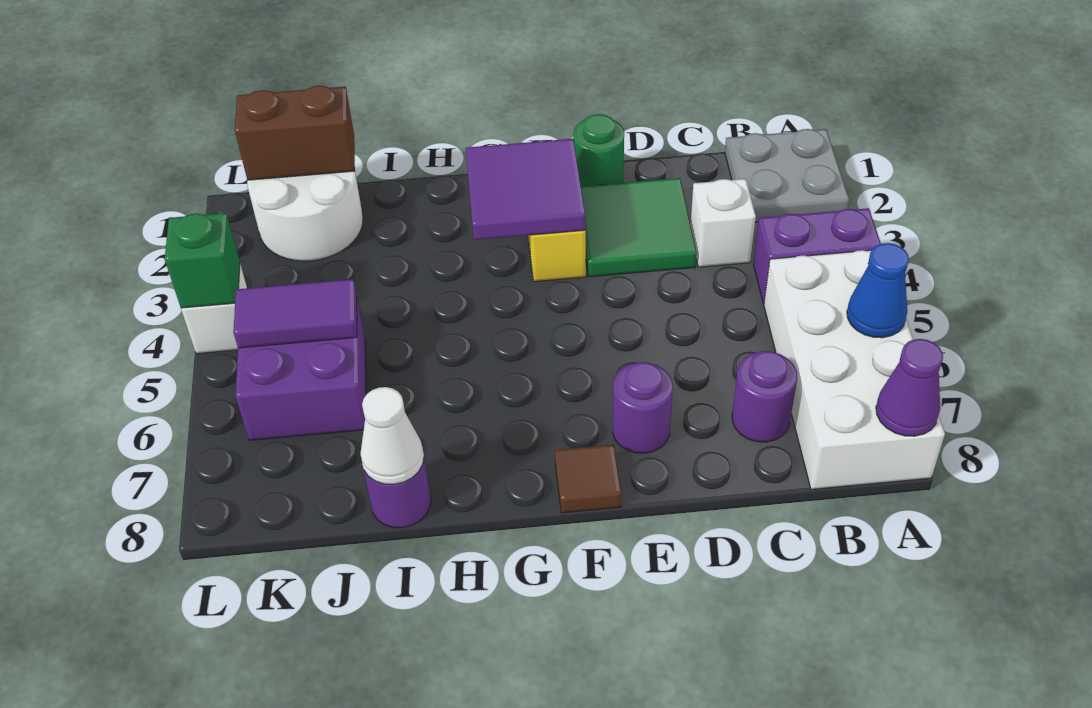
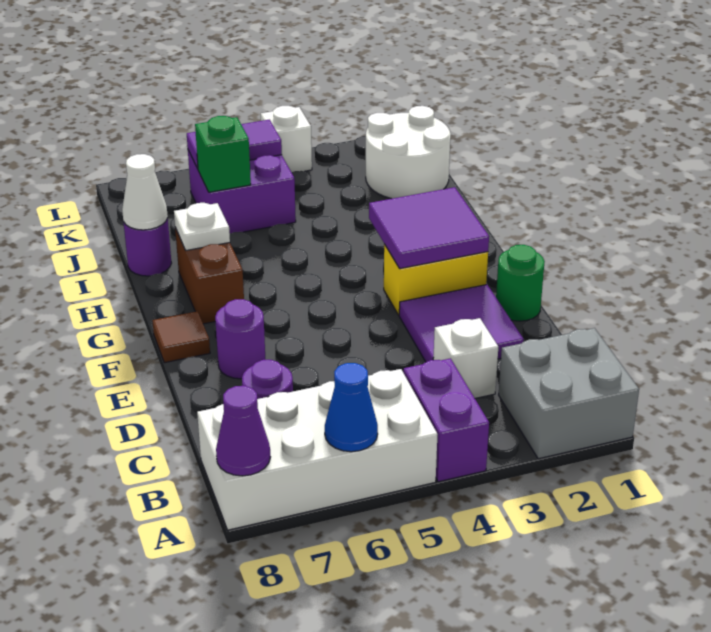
grey plate A1:B2 level 1 -> grey brick A1:B2 level 1
green tile D2:E3 level 1 -> purple tile D2:E3 level 1
none -> white plate H7 level 2
brown brick J1:K1 level 2 -> brown brick G7:H7 level 1
purple tile J5:K5 level 2 -> purple tile K5:K6 level 2
green brick L4 level 2 -> green brick J6 level 2

